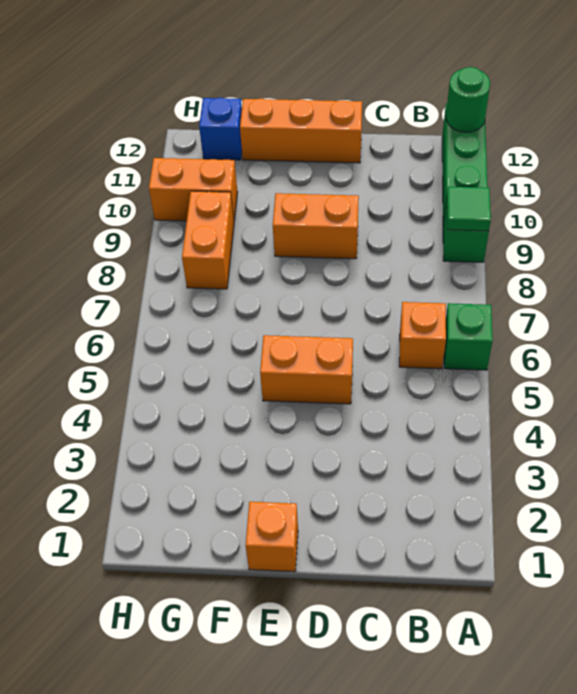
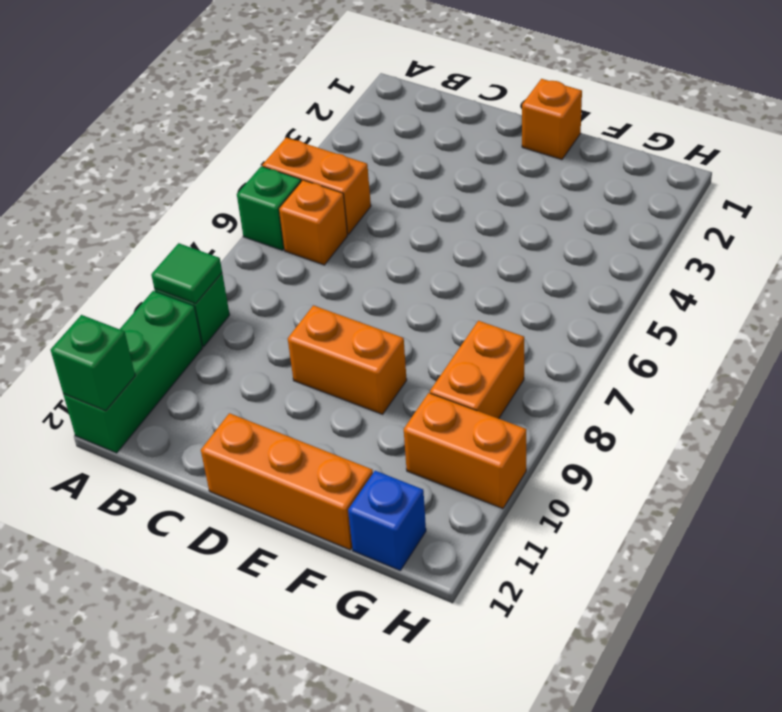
green round brick A12 level 2 -> green brick A12 level 2
orange brick D5:E5 level 1 -> orange brick A5:B5 level 1

